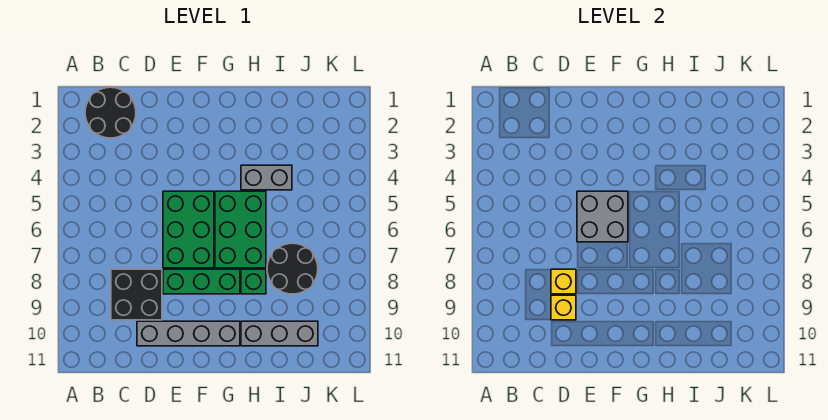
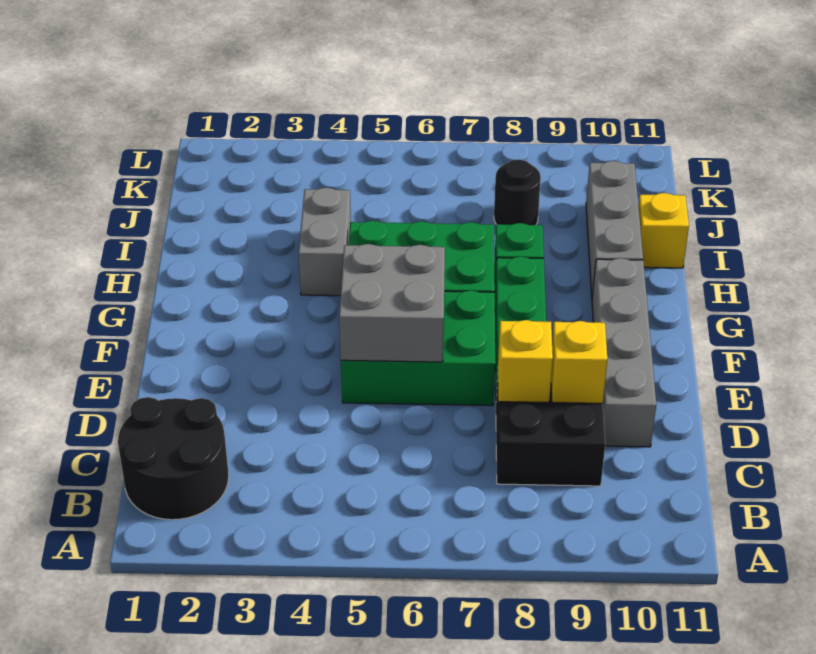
black round brick I7:J8 level 1 -> black round brick J8 level 1
none -> yellow brick I11 level 1

